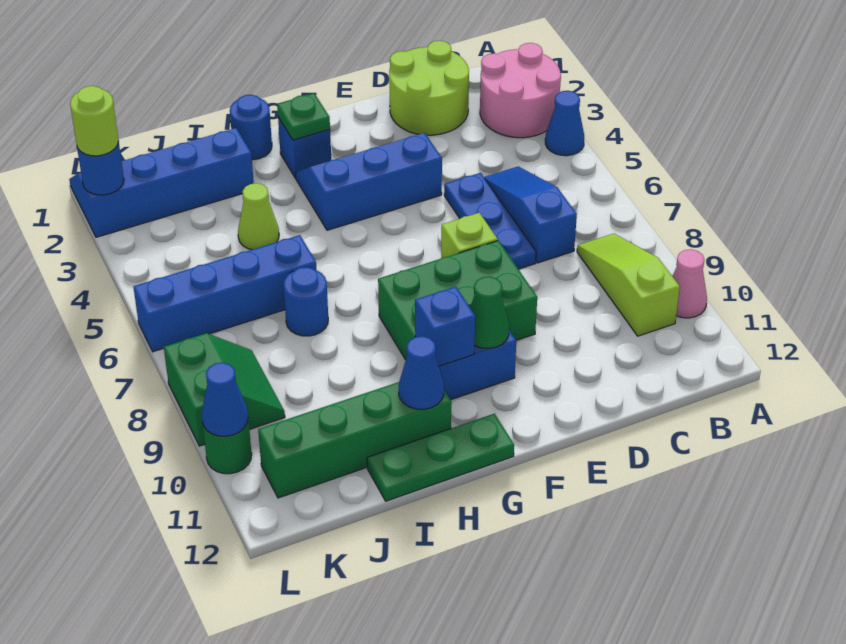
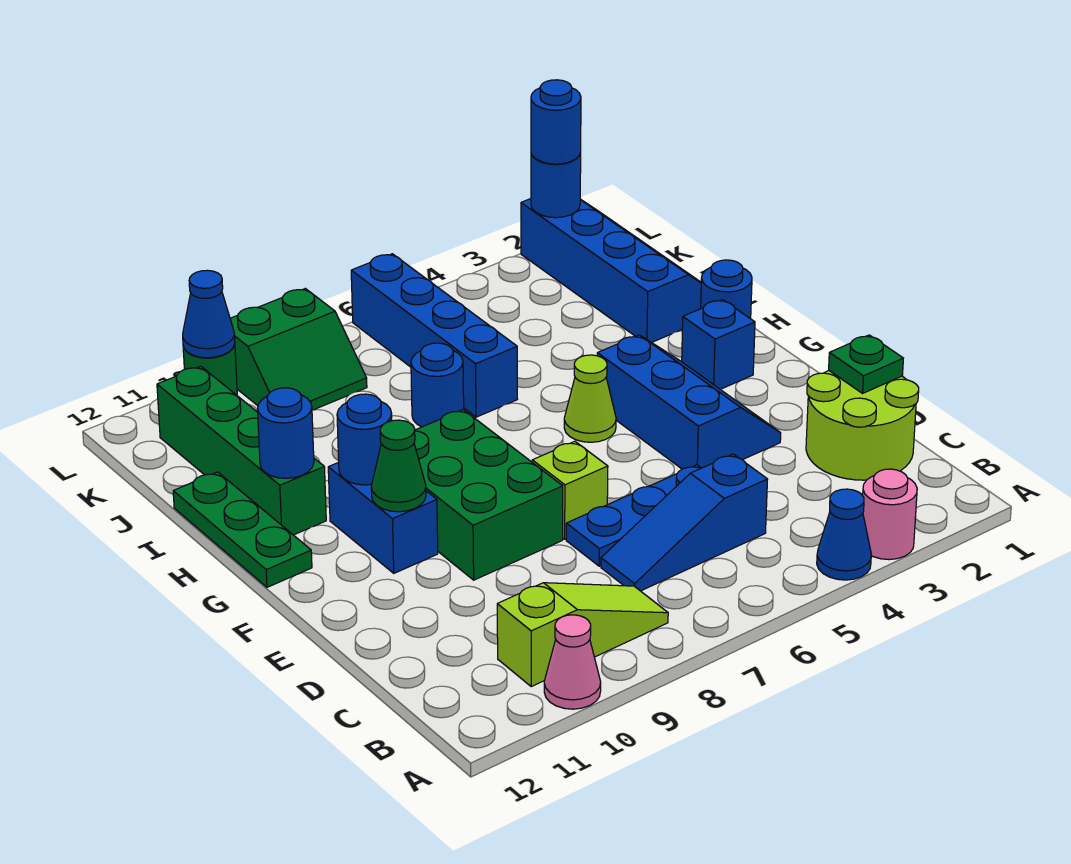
pink round brick A2:B3 level 1 -> pink round brick A3 level 1
blue slope C5:C7 level 1 top 7 -> blue slope C5:C7 level 1 top 5
green plate G2 level 2 -> green plate D1 level 2
blue brick G10 level 2 -> blue round brick G10 level 2
blue cone H11 level 2 -> blue round brick H11 level 2
lime cone I4 level 1 -> lime cone G5 level 1
lime round brick L2 level 3 -> blue round brick L2 level 3

